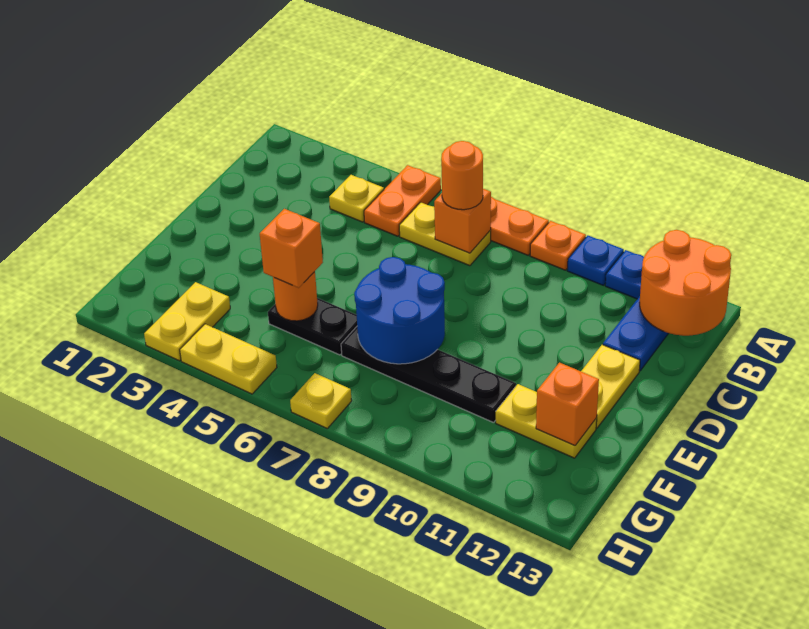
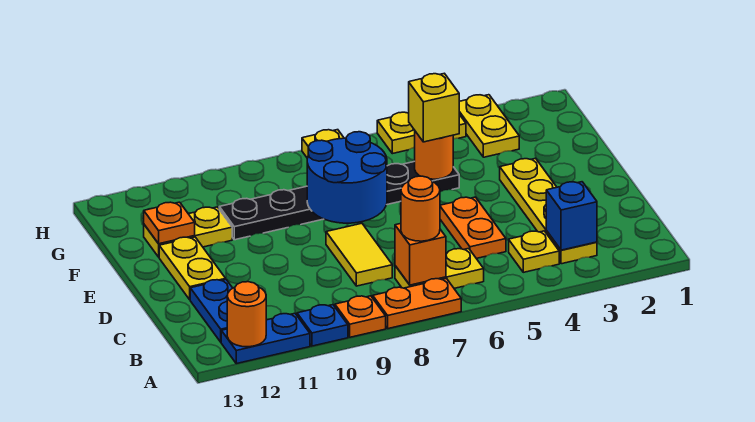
orange plate A5:B5 level 1 -> orange plate C5:D5 level 1
orange round brick A12:B13 level 2 -> orange round brick A12 level 2
none -> yellow plate B3:E3 level 1
none -> blue brick B3 level 2
none -> yellow tile C8:D8 level 1
orange brick F5 level 3 -> yellow brick F5 level 3
orange brick F12 level 2 -> orange plate F12 level 2

